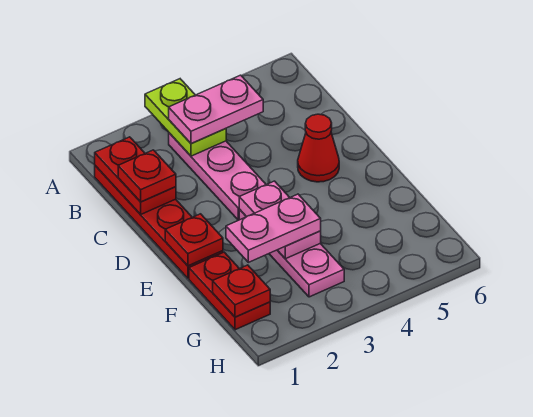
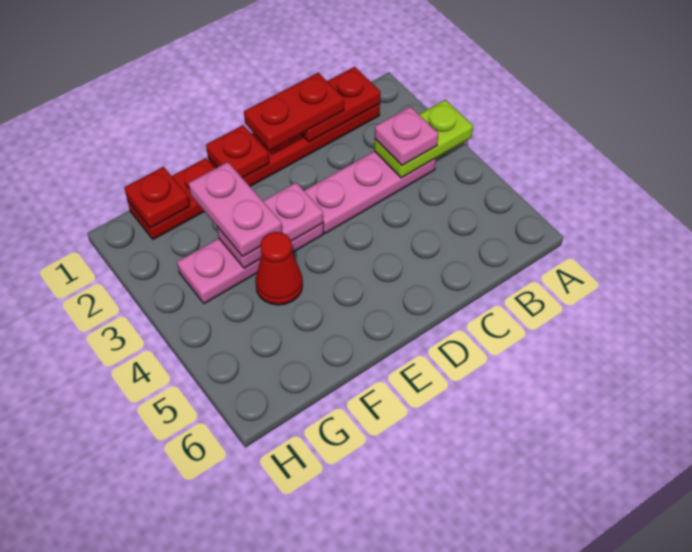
pink plate B3:B4 level 3 -> pink plate B3 level 3
red plate C1 level 3 -> red plate C1:D1 level 3
red cone D5 level 1 -> red cone F4 level 1

